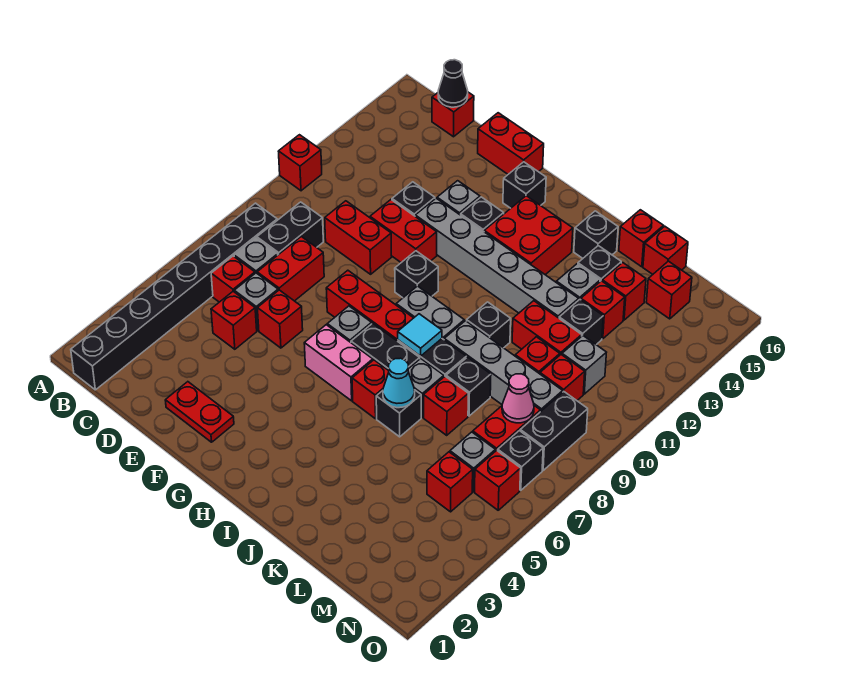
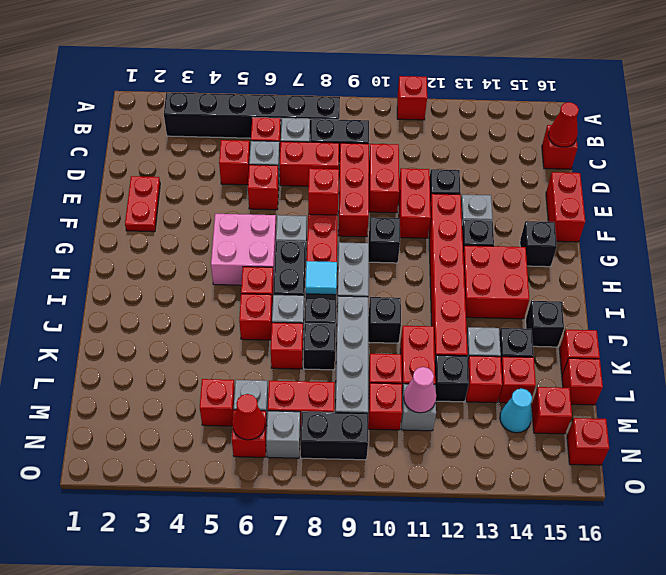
black brick B1:B8 level 1 -> black brick B3:B8 level 1
black cone C16 level 2 -> red cone C16 level 2
none -> red brick D9:F9 level 1
none -> red brick F8 level 2
grey brick F12:K12 level 1 -> red brick F12:K12 level 1
pink brick G6:H6 level 1 -> pink brick G5:H6 level 1
black brick J6 level 1 -> red brick J6 level 1
cyan cone J6 level 2 -> cyan cone M14 level 1
pink cone M8 level 2 -> pink cone M11 level 2
none -> red cone N6 level 2
black brick N7 level 1 -> grey brick N7 level 1
none -> red brick N16 level 1

